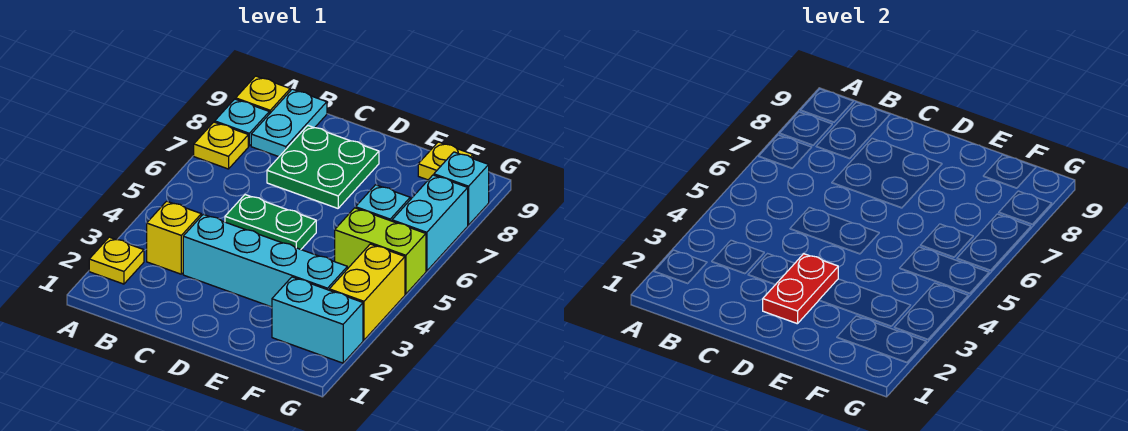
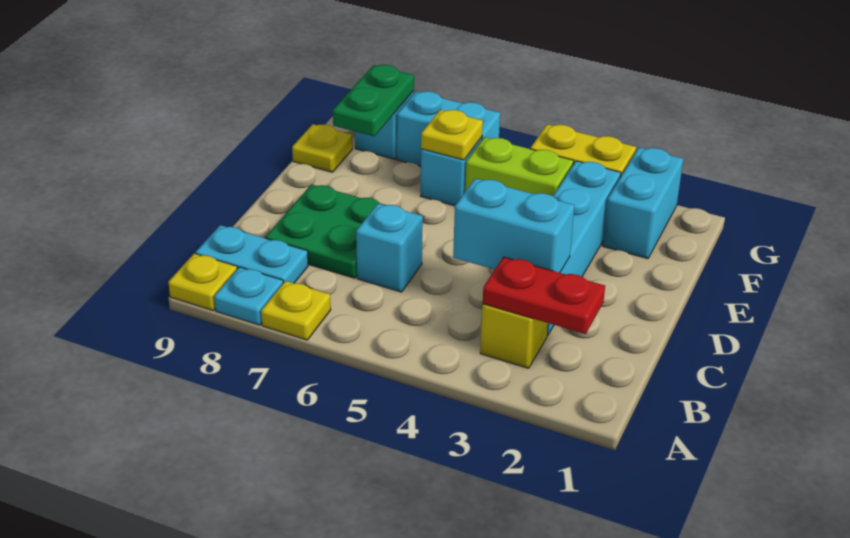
yellow plate A2 level 1 -> yellow plate F6 level 2
none -> cyan brick C3:C4 level 2
green plate C5:D5 level 1 -> green plate F8:G8 level 2
none -> cyan brick C6 level 1
red plate D2:D3 level 2 -> red plate B2:B3 level 2
lime brick F5:G5 level 1 -> lime brick F4:F5 level 1

